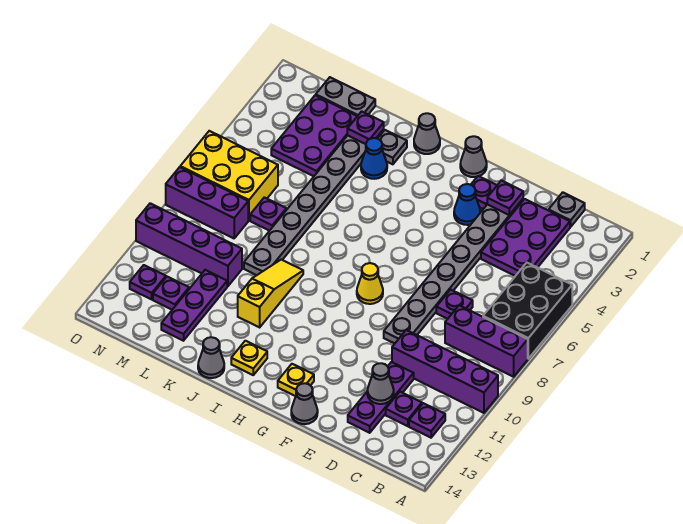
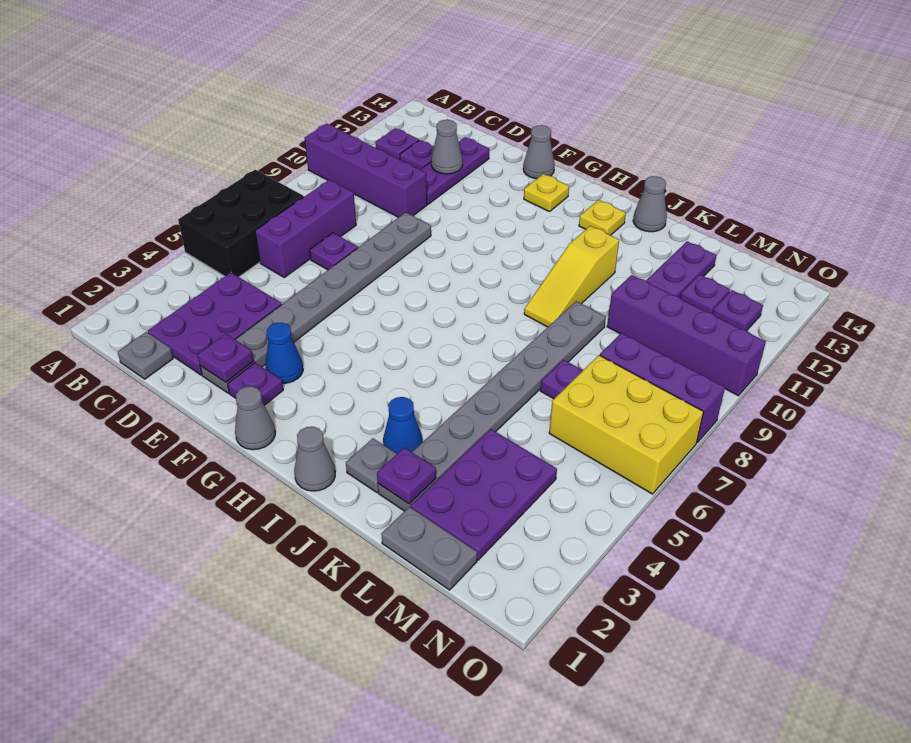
purple brick A8:C8 level 1 -> purple brick C6:C8 level 1
yellow cone G8 level 1 -> none

